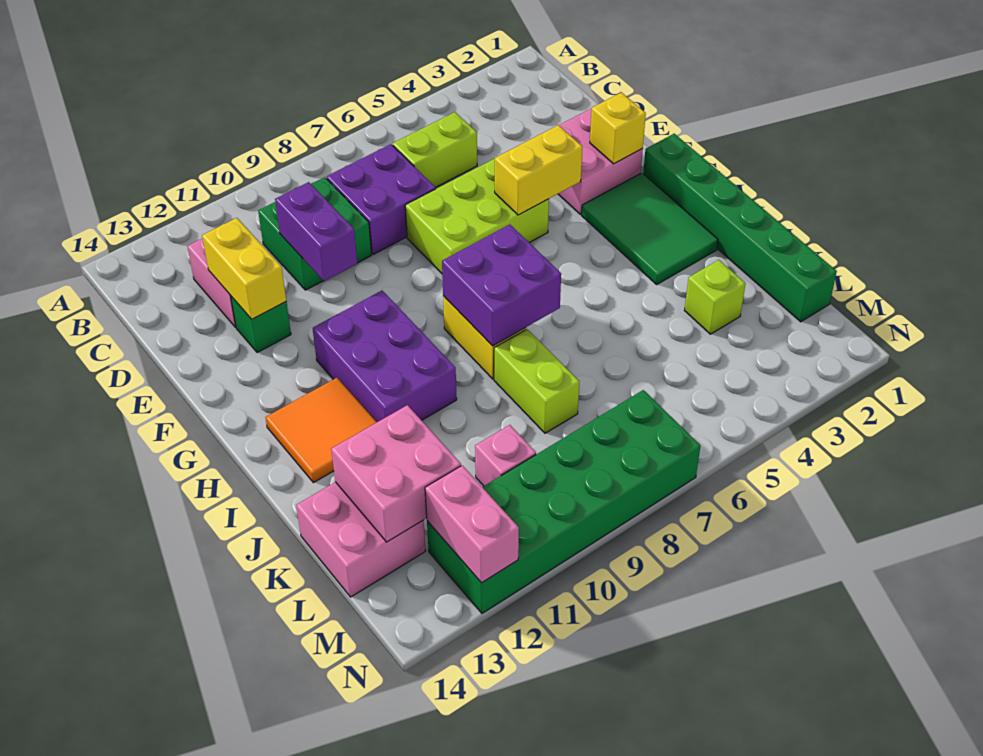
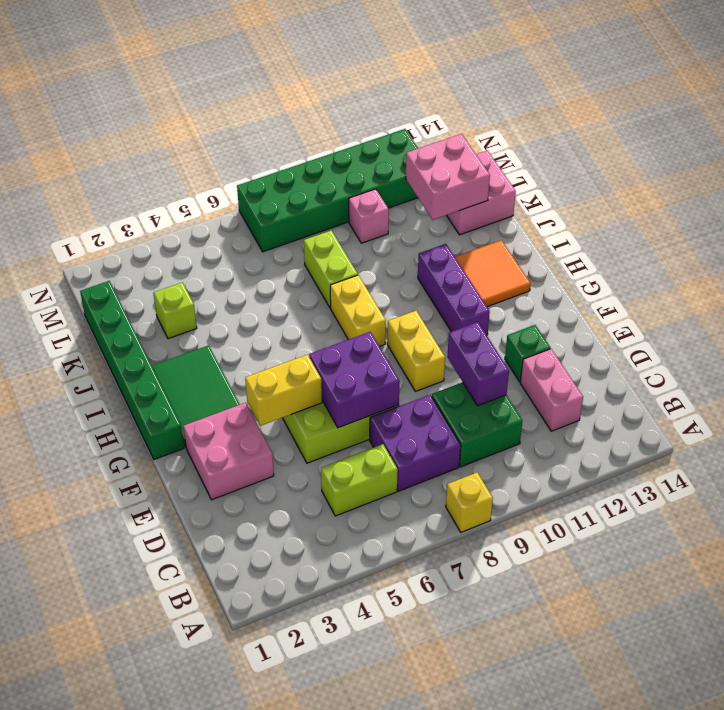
yellow brick D12:E12 level 2 -> yellow brick F9:G9 level 1
yellow brick F2 level 2 -> yellow brick A8 level 1
purple brick G10:I11 level 1 -> purple brick G11:I11 level 1
purple brick H7:I8 level 2 -> purple brick E6:F7 level 2
pink brick M12:N12 level 2 -> none

